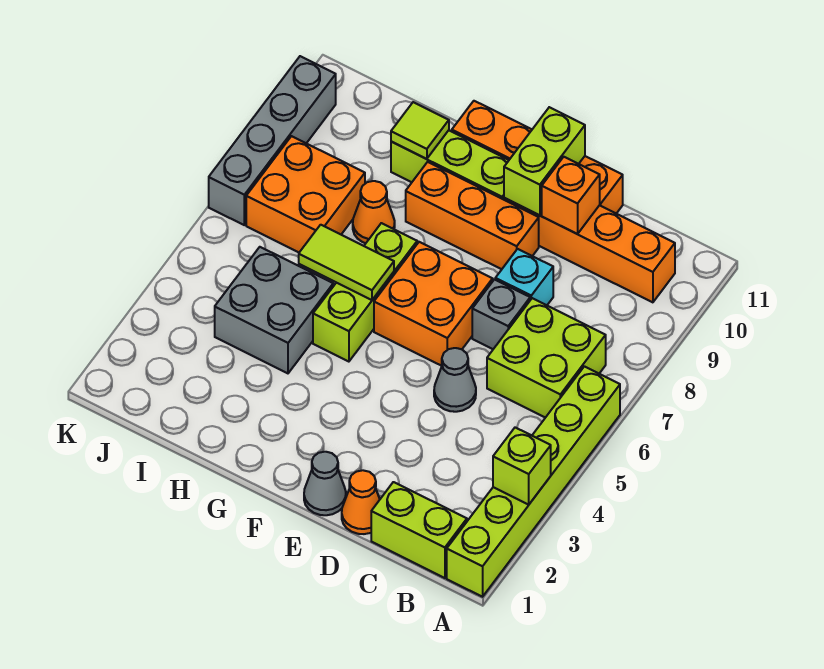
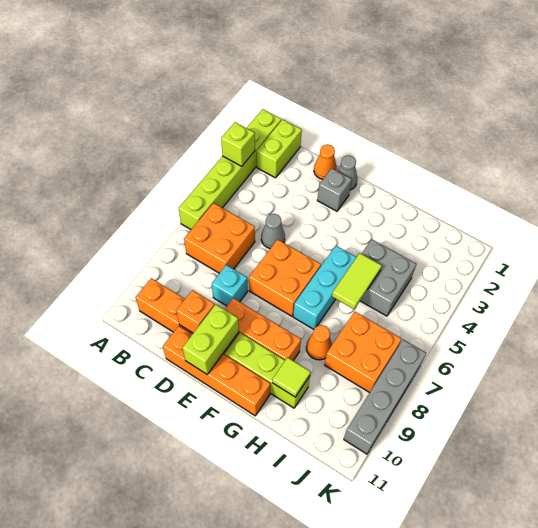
lime brick B1:C1 level 1 -> lime brick B1:B2 level 1
lime brick B6:C7 level 1 -> orange brick B6:C7 level 1
grey brick D7 level 1 -> grey brick E2 level 1
lime brick G5:G7 level 1 -> cyan brick G5:G7 level 1
lime tile G6:H6 level 2 -> lime tile H5:H6 level 2

